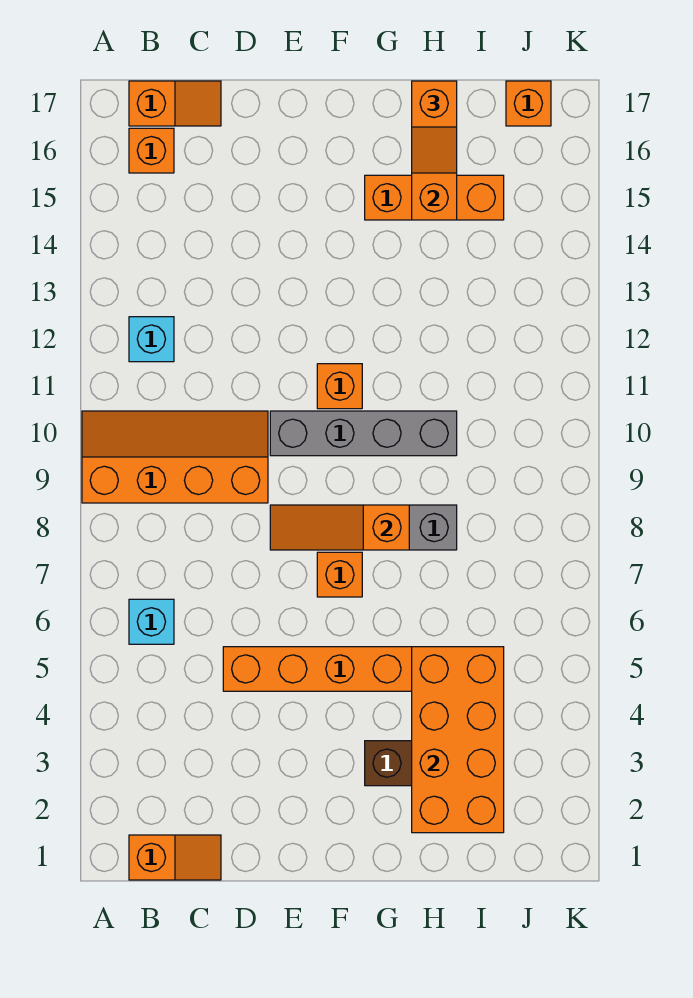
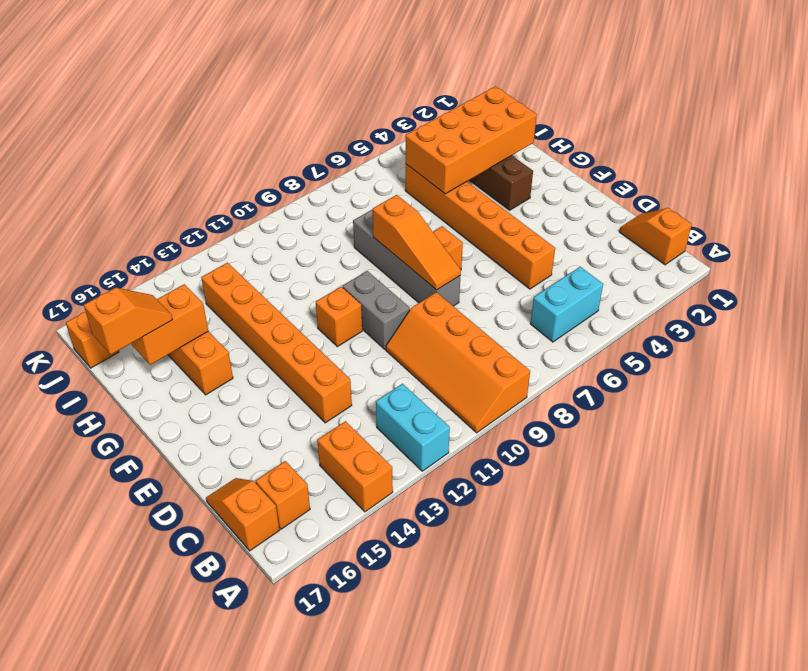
none -> orange brick A14:B14 level 1
cyan brick B6 level 1 -> cyan brick B5:B6 level 1
cyan brick B12 level 1 -> cyan brick A12:B12 level 1
none -> orange brick D13:I13 level 1
grey brick E10:H10 level 1 -> grey brick E10:F10 level 1

